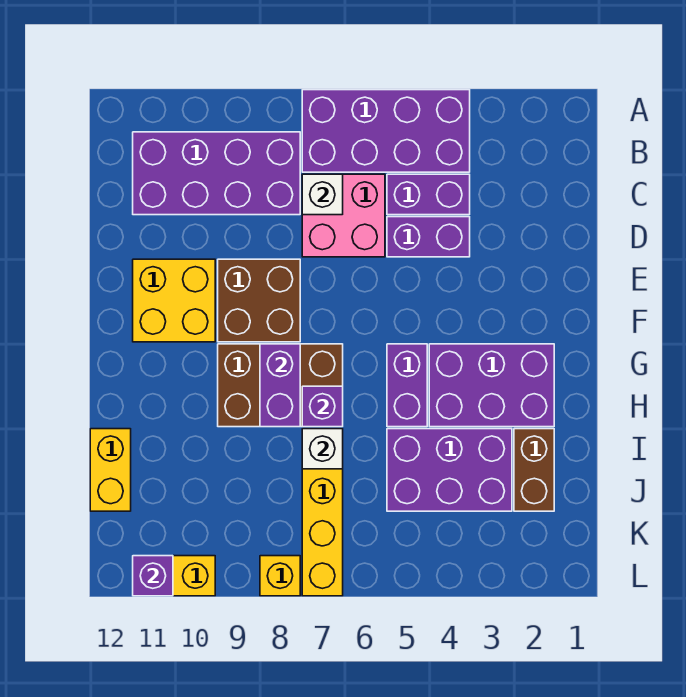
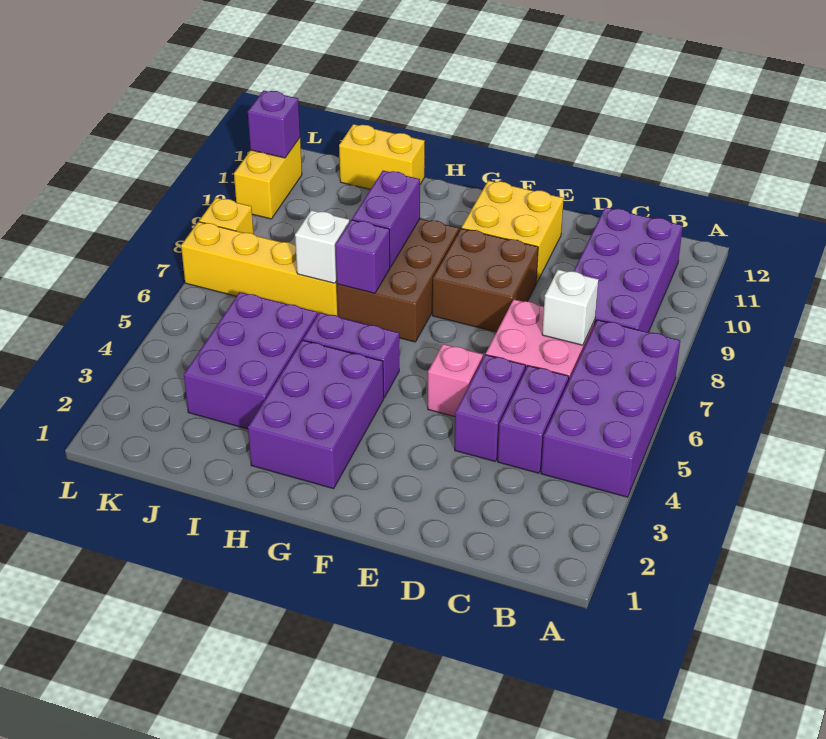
none -> pink brick E5 level 1
purple brick G8:H8 level 2 -> purple brick H8:H9 level 2
brown brick I2:J2 level 1 -> none

